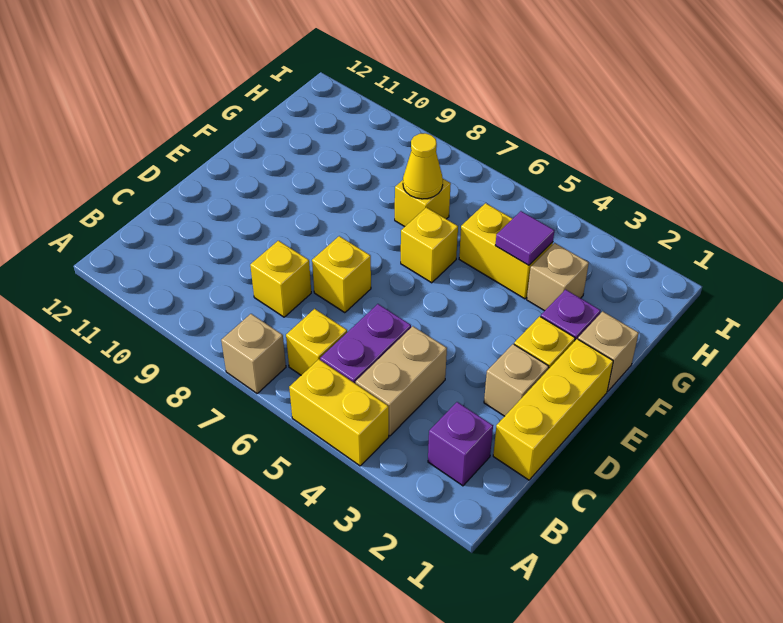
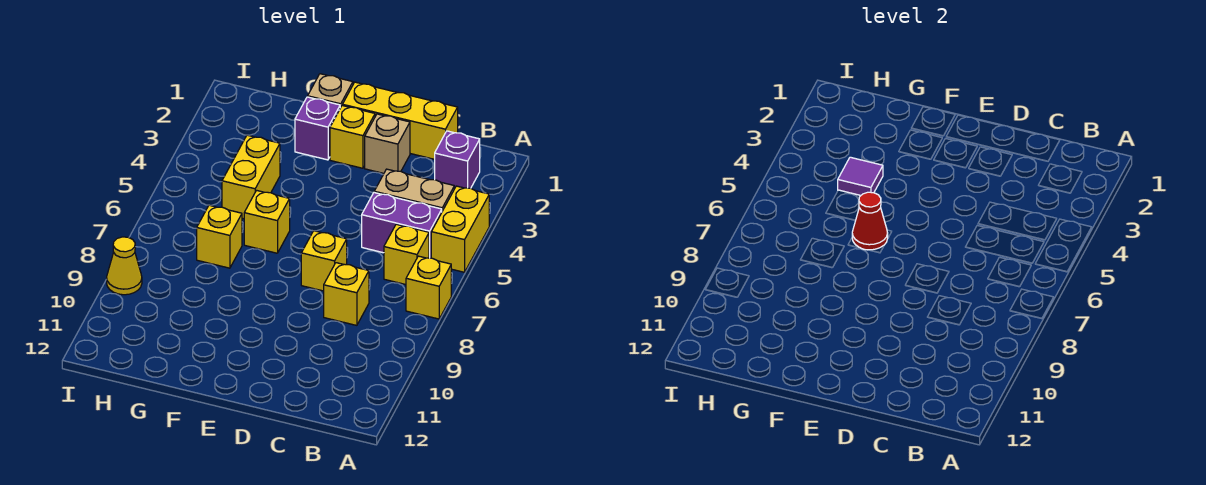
tan brick A7 level 1 -> yellow brick A7 level 1
none -> red cone F6 level 2
tan brick G3 level 1 -> none
yellow cone G7 level 2 -> yellow cone I9 level 1

